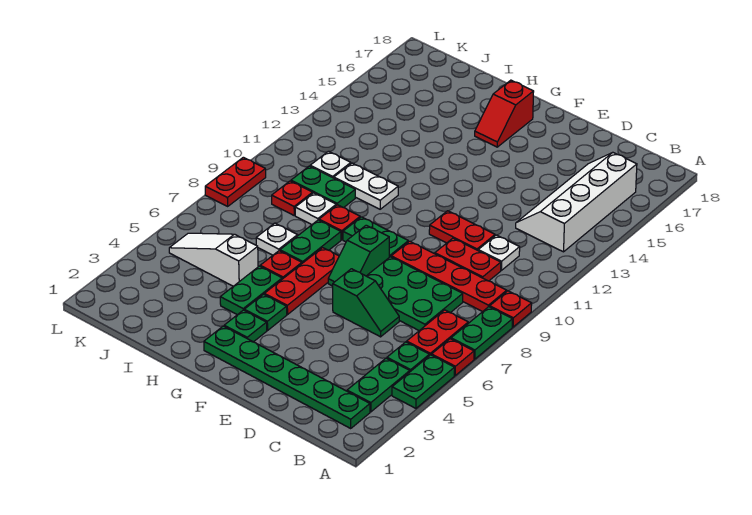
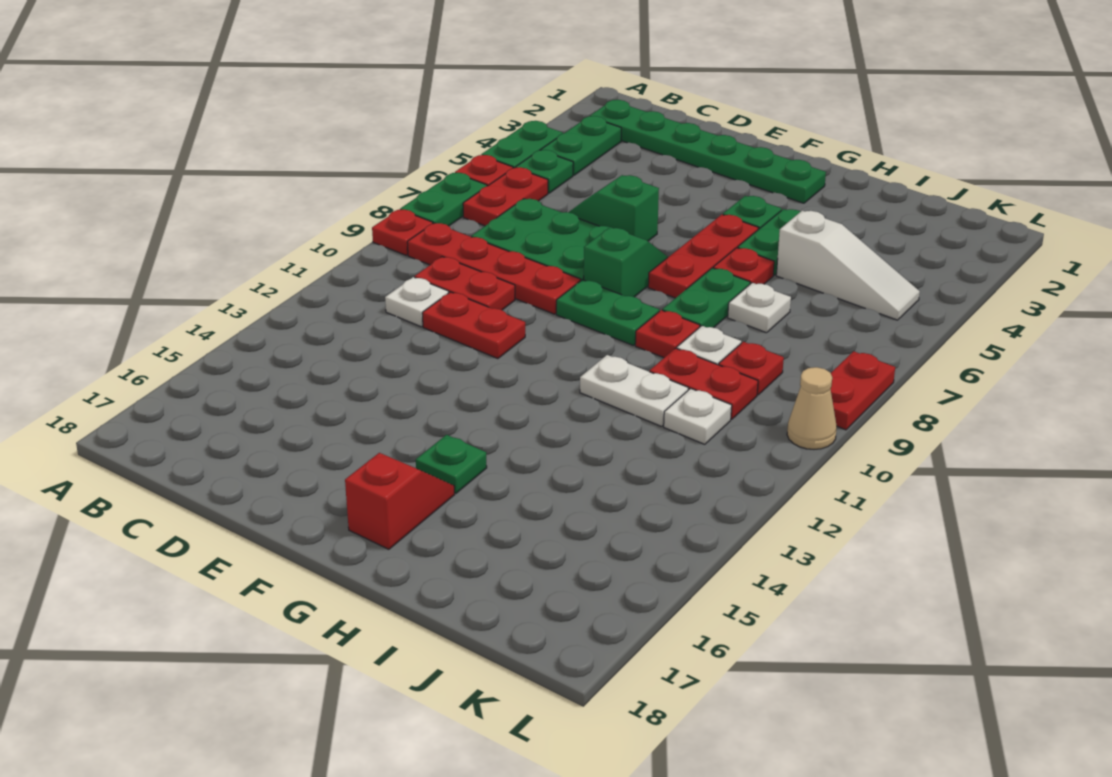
white slope B13:C16 level 1 top B -> none
green plate G3 level 1 -> green plate G15 level 1
green plate I10:J10 level 1 -> red plate I10:J10 level 1
none -> tan cone L10 level 1

